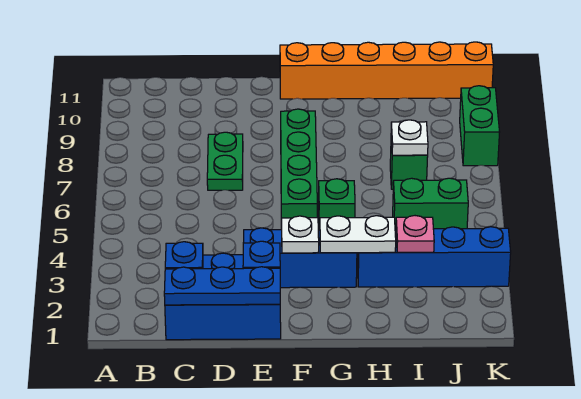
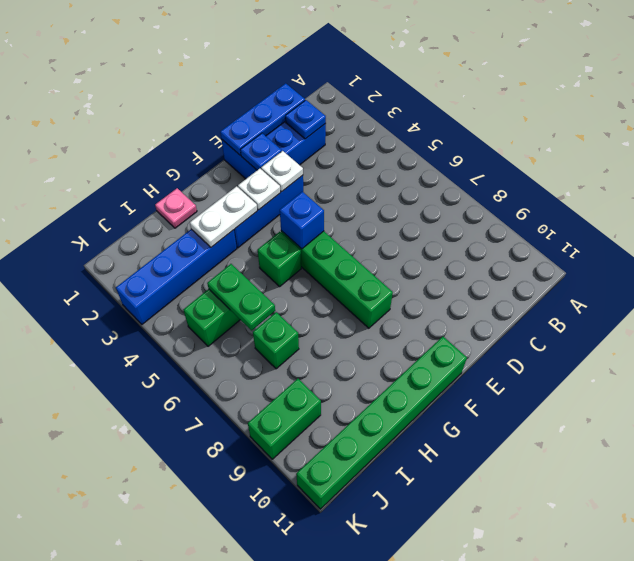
green plate D7:D8 level 1 -> green plate I5:I6 level 2
none -> blue brick F5 level 2
orange brick F11:K11 level 1 -> green brick F11:K11 level 1
pink plate I3 level 2 -> pink plate H1 level 1
white plate I7 level 2 -> white plate E3 level 2
green brick K8:K9 level 1 -> green brick J9:K9 level 1

